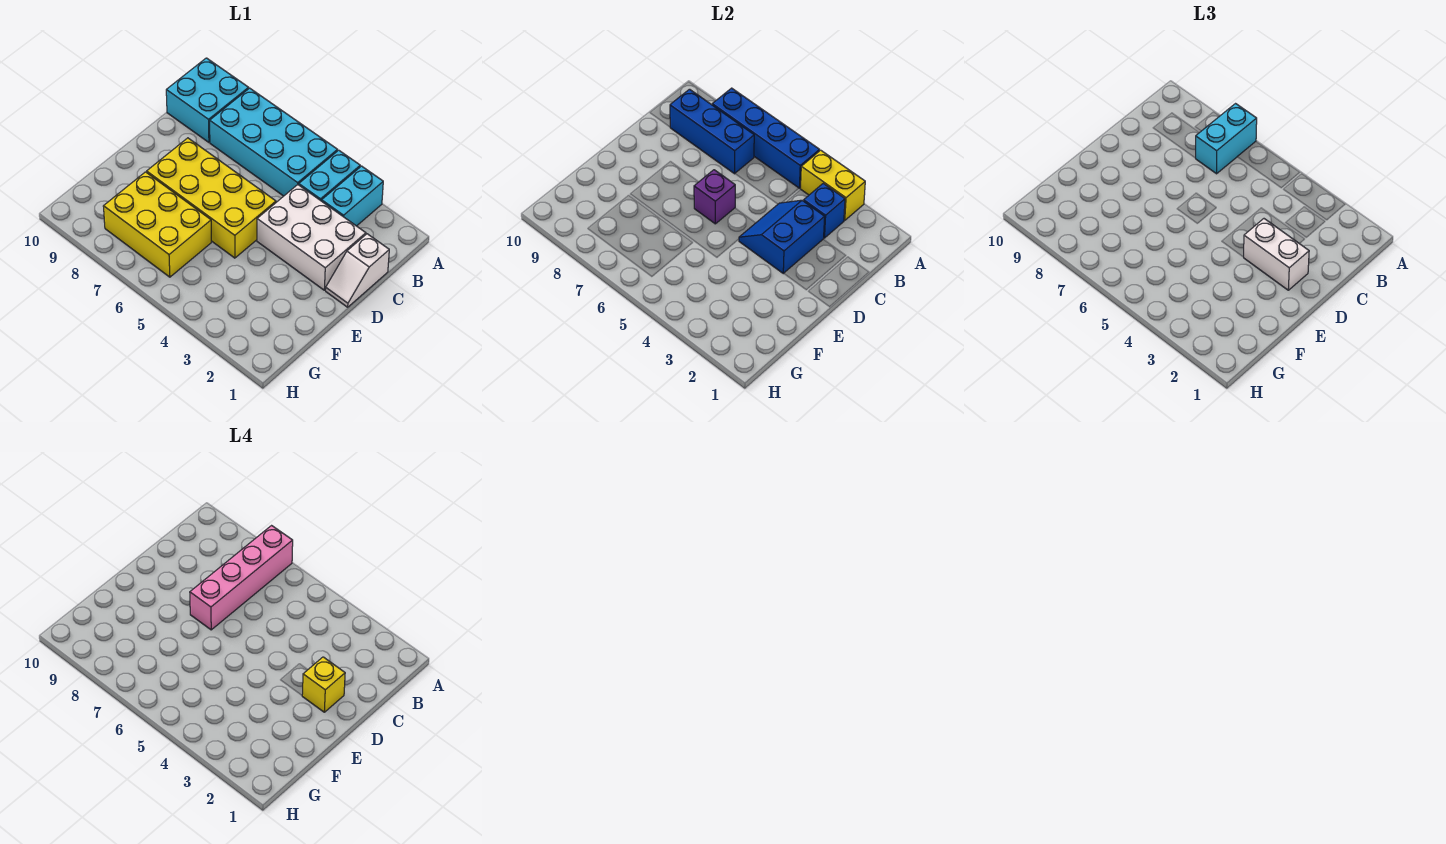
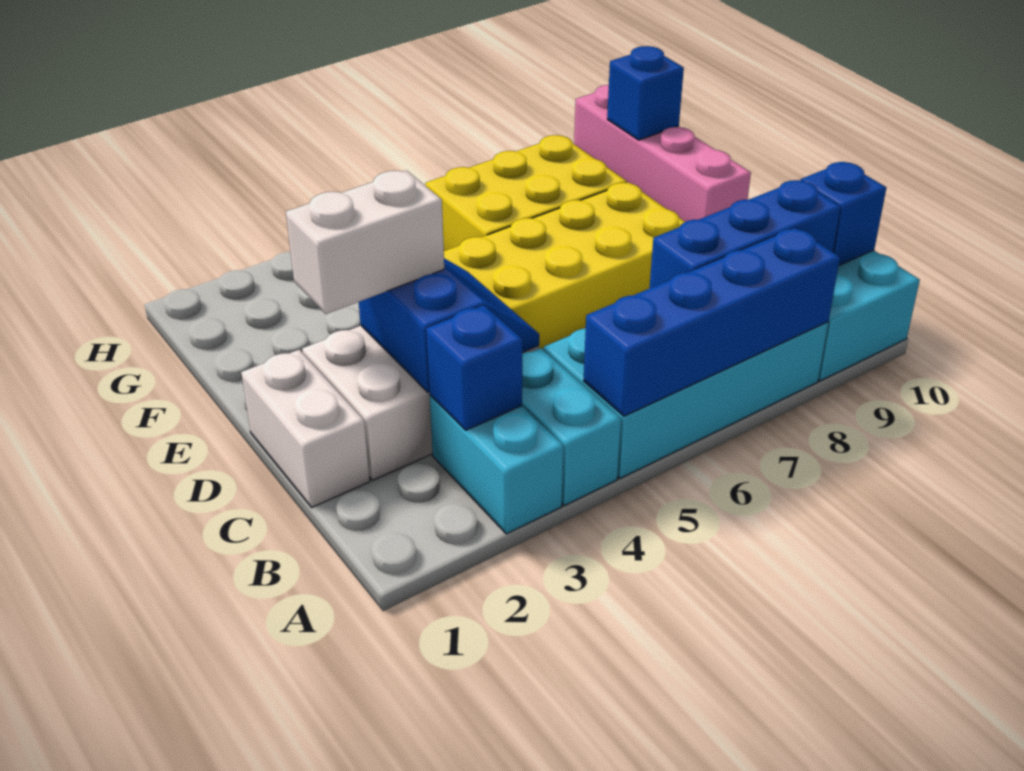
yellow brick A3:A4 level 2 -> none
cyan brick A7:B7 level 3 -> none
pink brick A7:D7 level 4 -> pink brick E10:H10 level 1
none -> blue brick B10 level 2
white slope C1:D1 level 1 top C -> white brick C1:D1 level 1
yellow brick D2 level 4 -> none
purple brick D6 level 2 -> none
none -> blue brick G10 level 2

